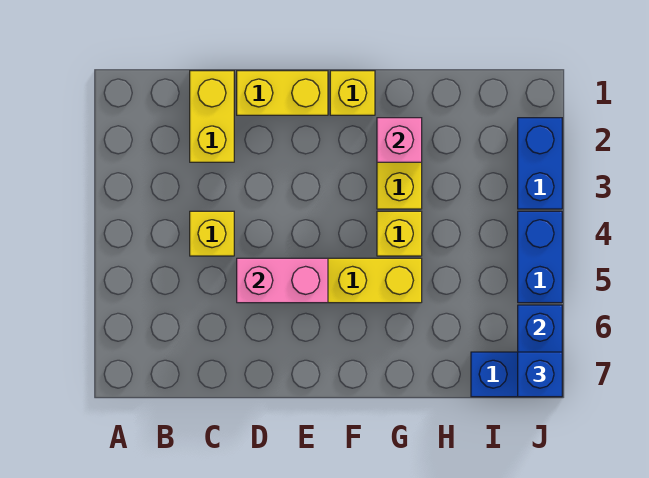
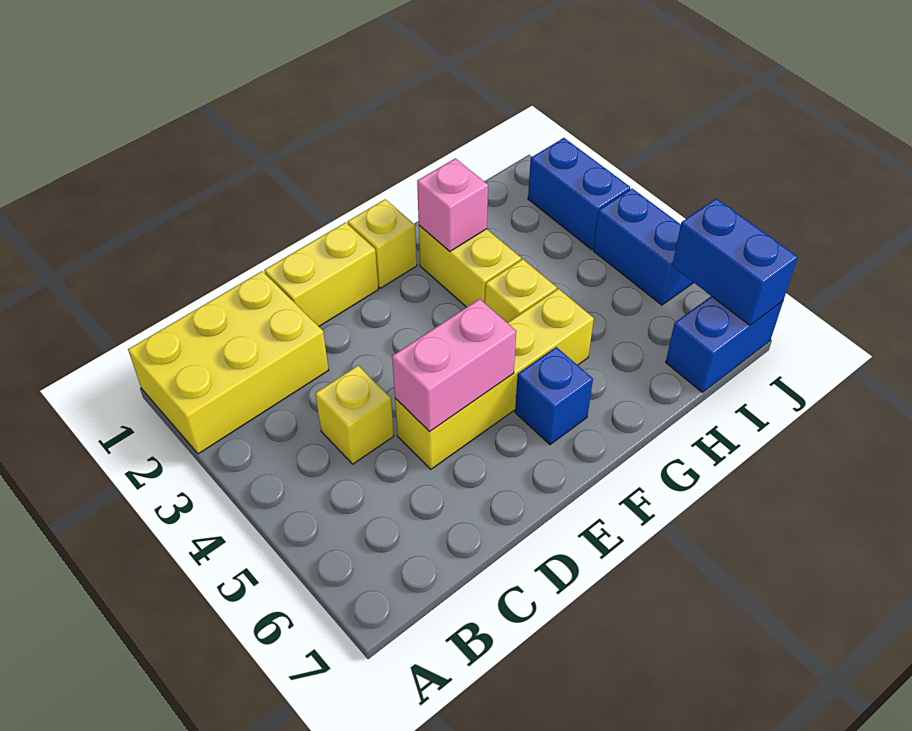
yellow brick C1:C2 level 1 -> yellow brick A1:C2 level 1
blue brick J7 level 3 -> blue brick F6 level 1

